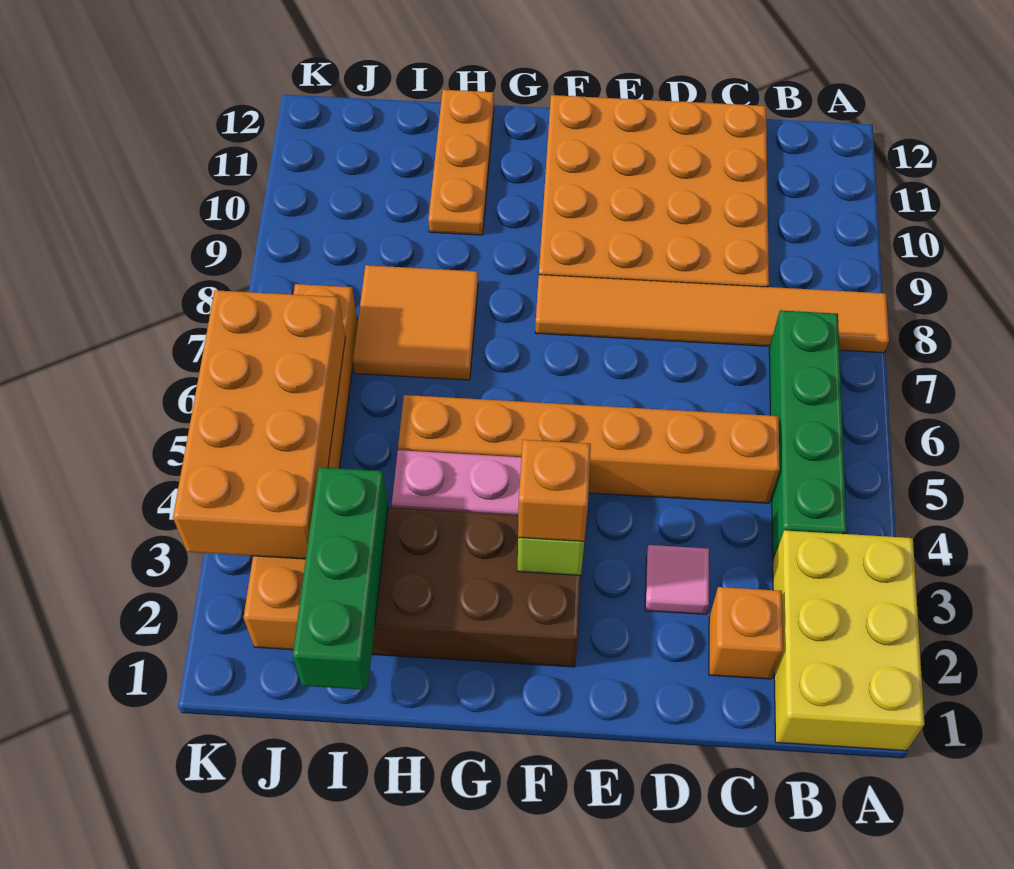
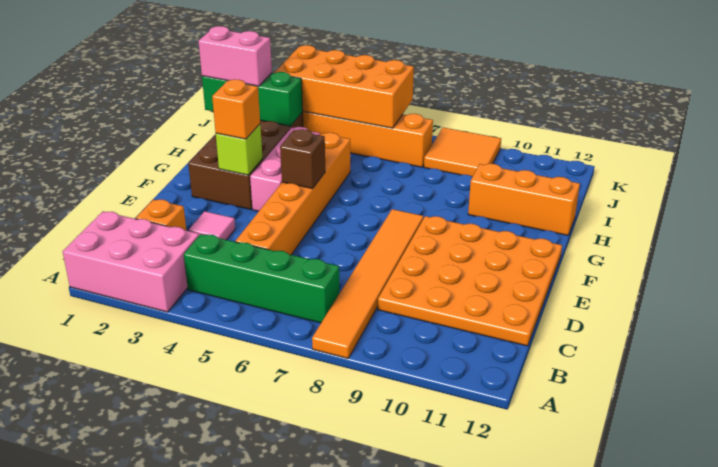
yellow brick A1:B3 level 1 -> pink brick A1:B3 level 1
none -> brown brick F5 level 2
orange tile H7:I8 level 1 -> orange tile J8:K9 level 1
orange plate H10:H12 level 1 -> orange brick H10:H12 level 1
none -> pink brick I1:I2 level 3

